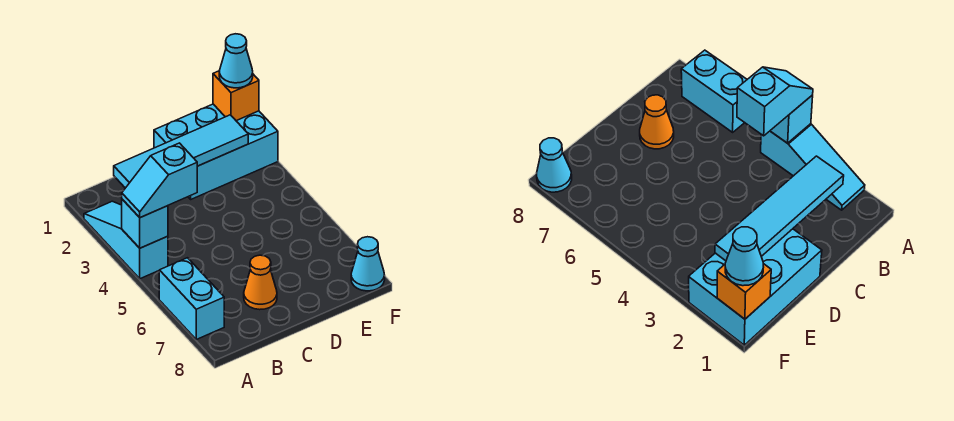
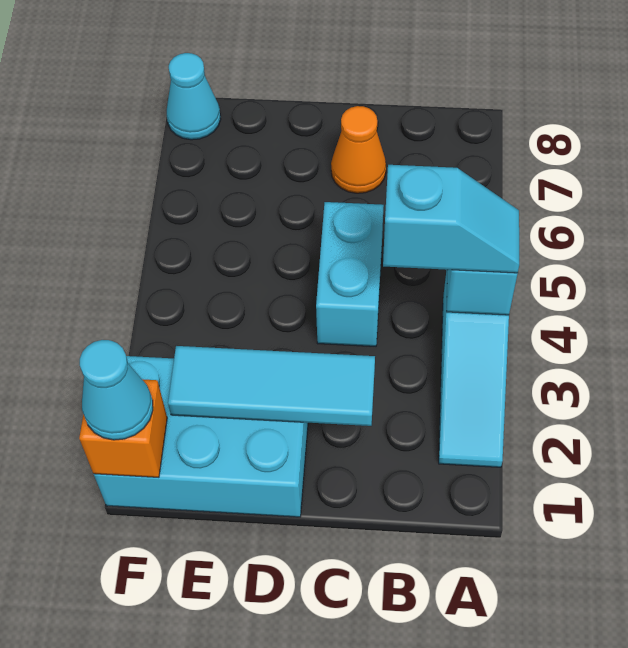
cyan brick A6:A7 level 1 -> cyan brick C4:C5 level 1
cyan tile B2:E2 level 2 -> cyan tile C2:E2 level 2

